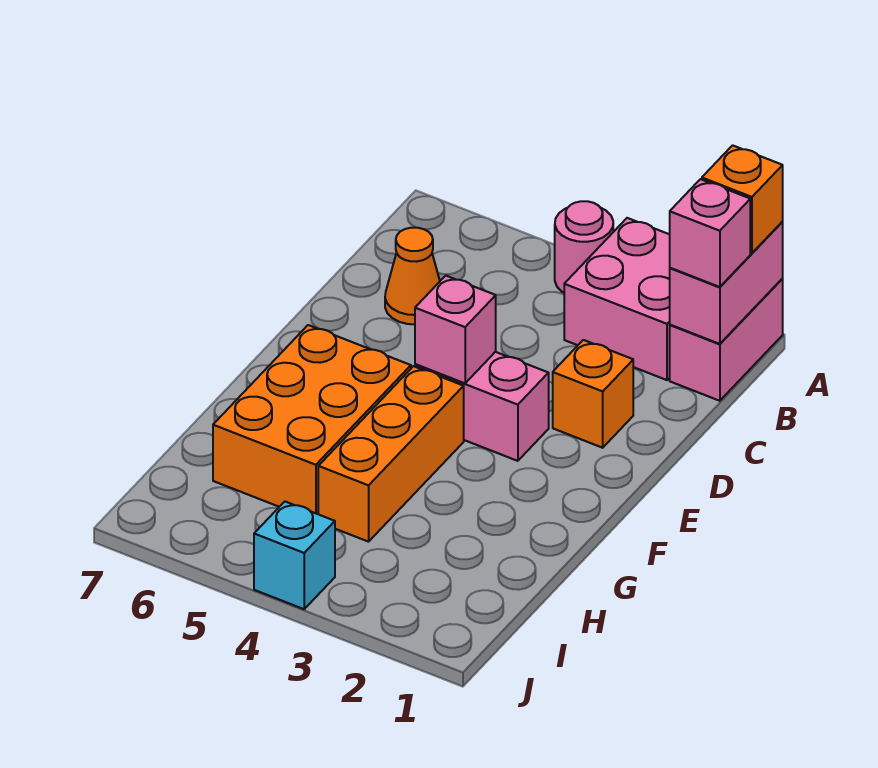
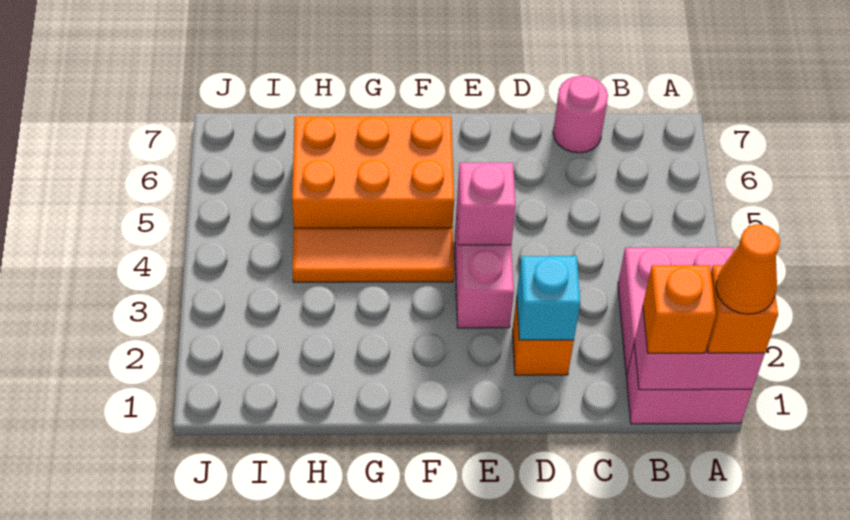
pink round brick A4 level 1 -> pink round brick C7 level 1
pink brick B1 level 3 -> orange brick B1 level 3
orange cone C6 level 1 -> orange cone A1 level 4
orange brick F4:H4 level 1 -> orange tile F4:H4 level 1
cyan brick J4 level 1 -> cyan brick D2 level 2

